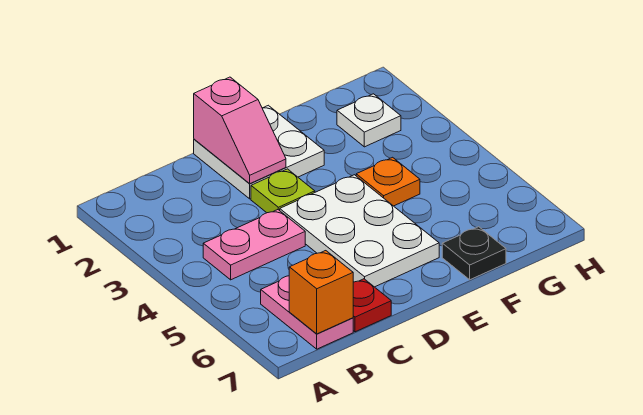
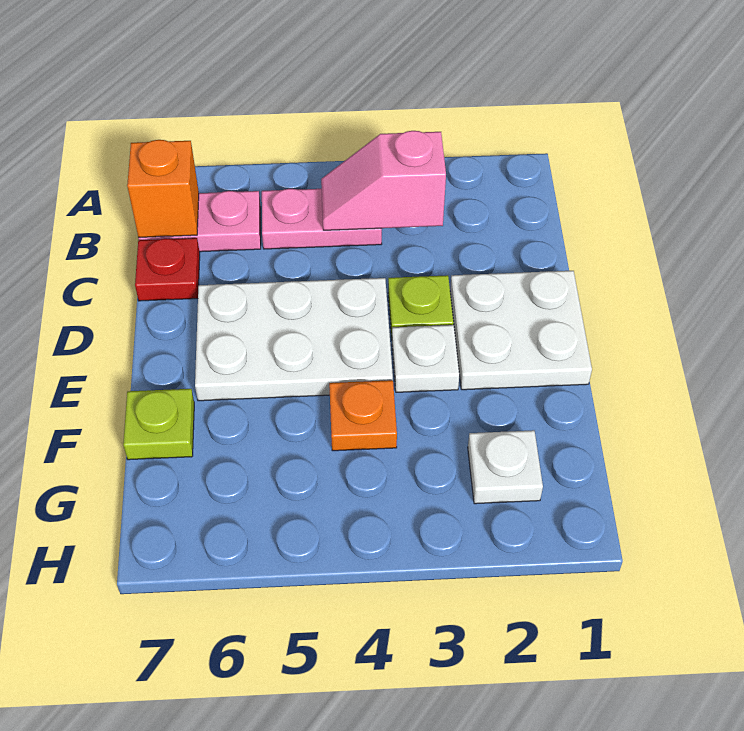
pink plate B4:C4 level 1 -> pink plate B4:B5 level 1
pink slope D1:D2 level 2 top 1 -> pink slope B3:B4 level 2 top 3
none -> white plate E3 level 1
black plate F7 level 1 -> lime plate F7 level 1

